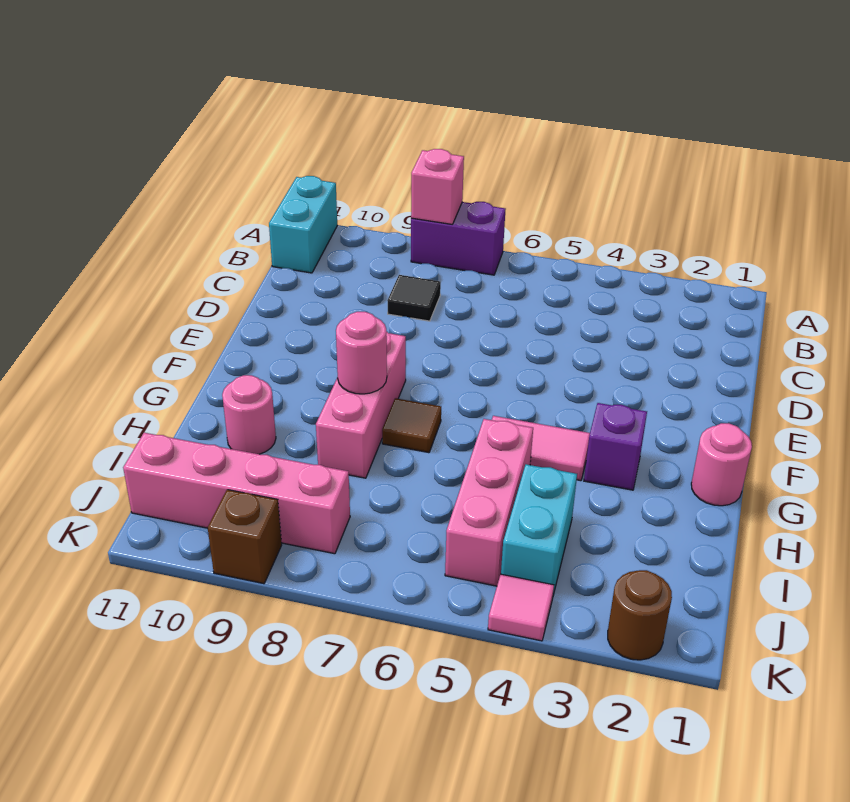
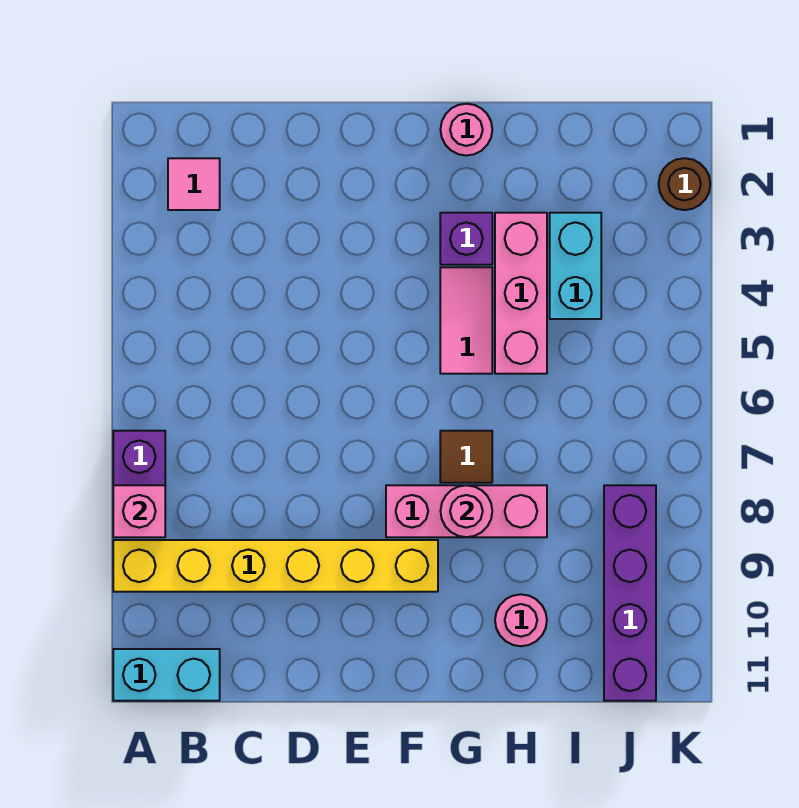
none -> yellow brick A9:F9 level 1
black tile C8 level 1 -> none
pink brick H5:J5 level 1 -> pink brick H3:H5 level 1
cyan brick I4:J4 level 1 -> cyan brick I3:I4 level 1
pink brick J8:J11 level 1 -> purple brick J8:J11 level 1
pink tile K4 level 1 -> pink tile B2 level 1
brown brick K9 level 1 -> none

